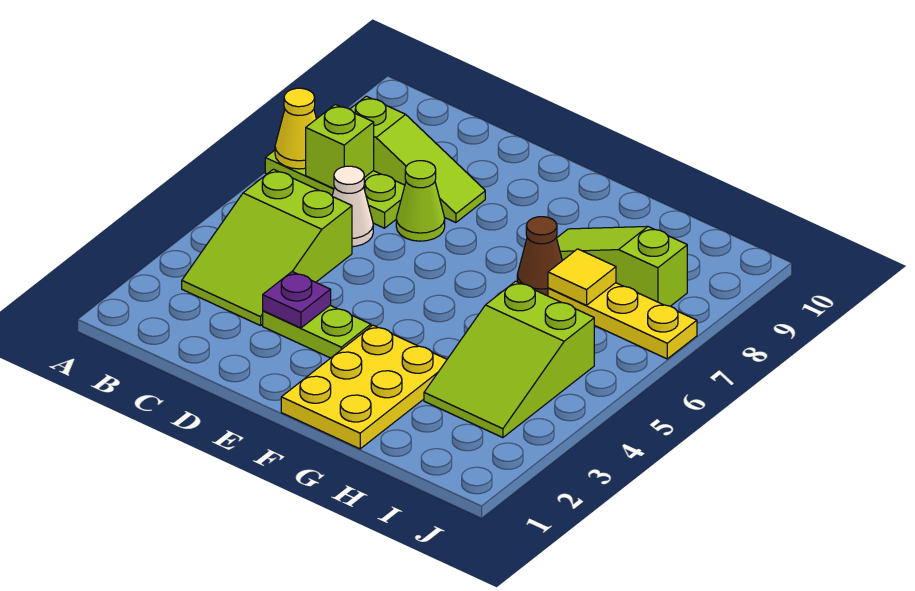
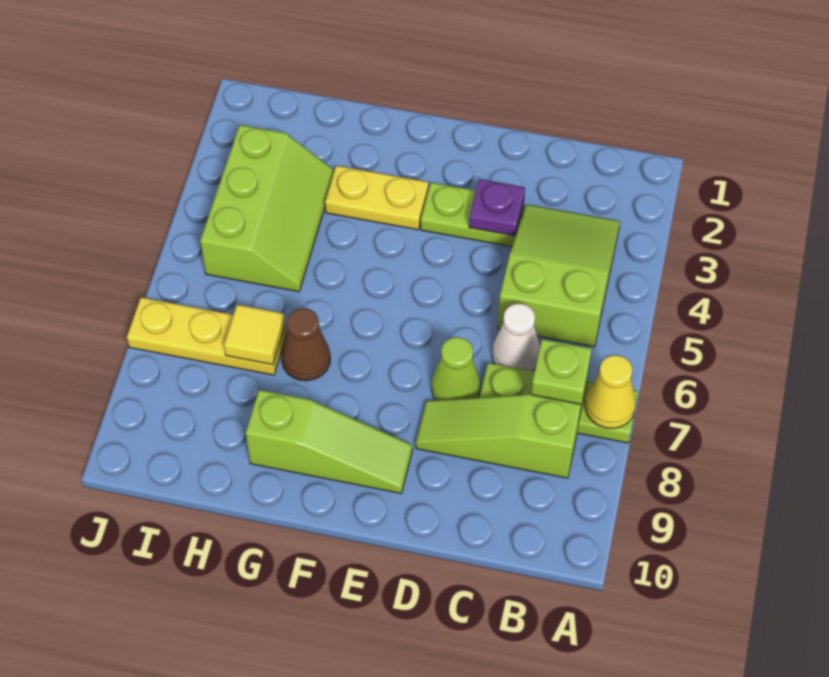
yellow plate F1:G3 level 1 -> yellow plate F3:G3 level 1
lime slope G8:I8 level 1 top I -> lime slope E9:G9 level 1 top G
lime slope H3:I5 level 1 top 5 -> lime slope H3:I5 level 1 top I

